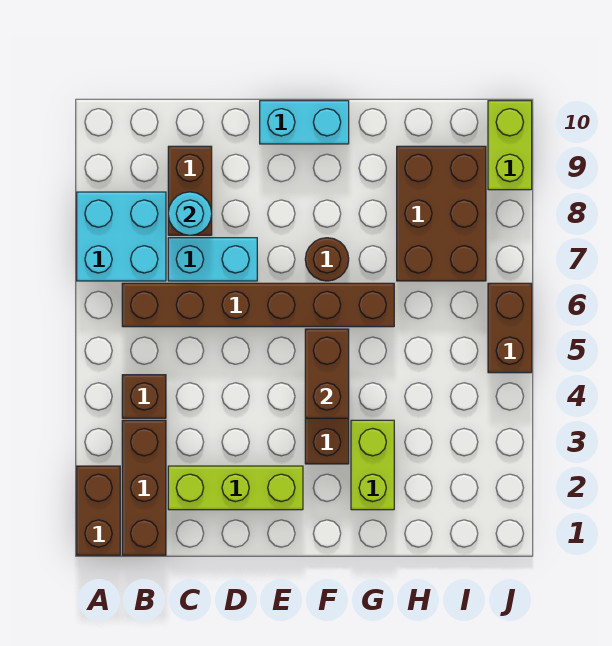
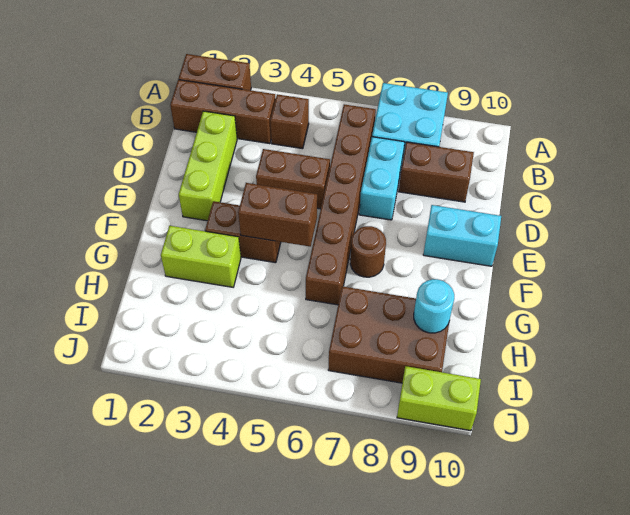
cyan round brick C8 level 2 -> cyan round brick H9 level 2
cyan brick E10:F10 level 1 -> cyan brick E9:E10 level 1
brown brick J5:J6 level 1 -> brown brick D4:D5 level 1

